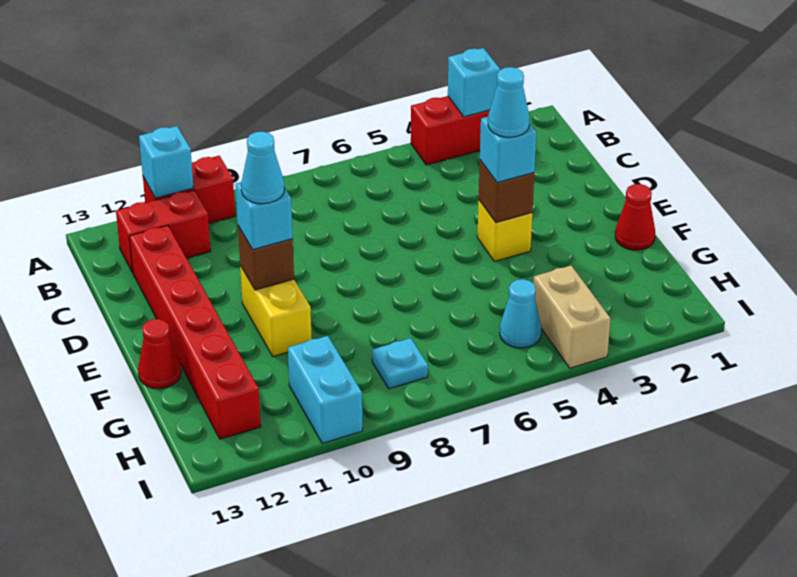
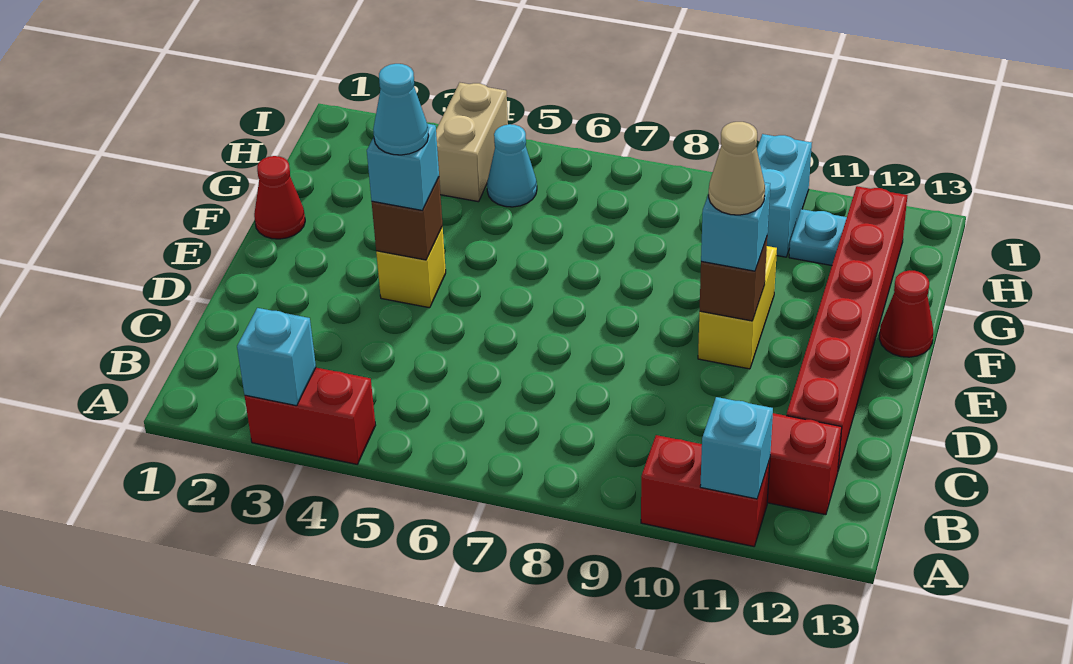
cyan cone E10 level 4 -> tan cone E10 level 4
cyan plate H8 level 1 -> cyan plate H11 level 1

